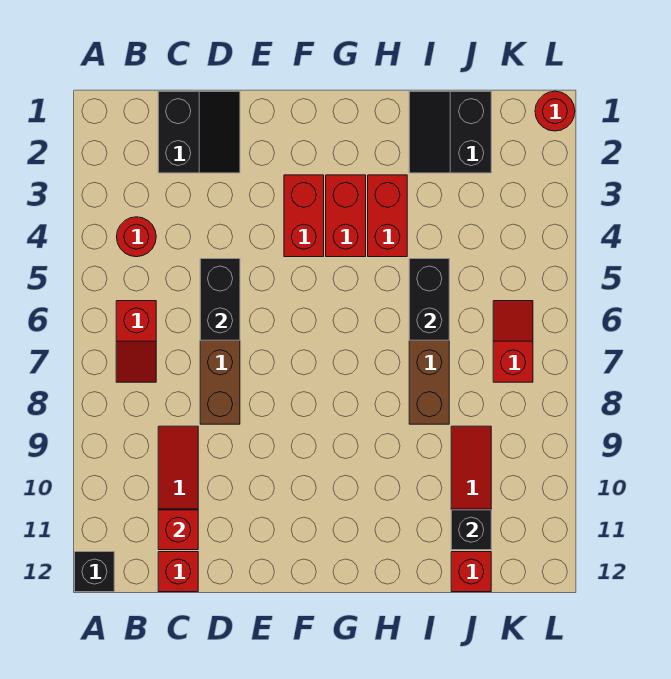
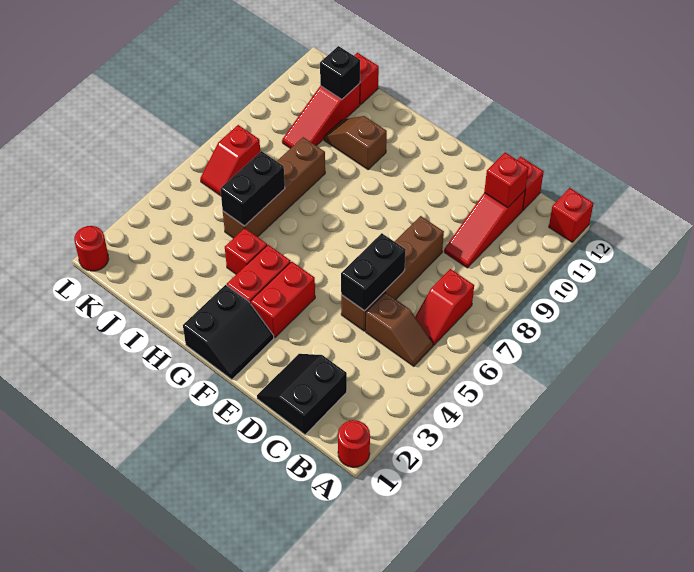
black brick A12 level 1 -> red brick A12 level 1
red round brick B4 level 1 -> red round brick A1 level 1
none -> brown slope B5:C5 level 1 top C
red slope B6:B7 level 1 top 6 -> red slope B6:B7 level 1 top 7
red brick H3:H4 level 1 -> red brick H4 level 1
none -> brown slope H10:I10 level 1 top H
black slope I1:J2 level 1 top J -> black slope F1:G2 level 1 top G

